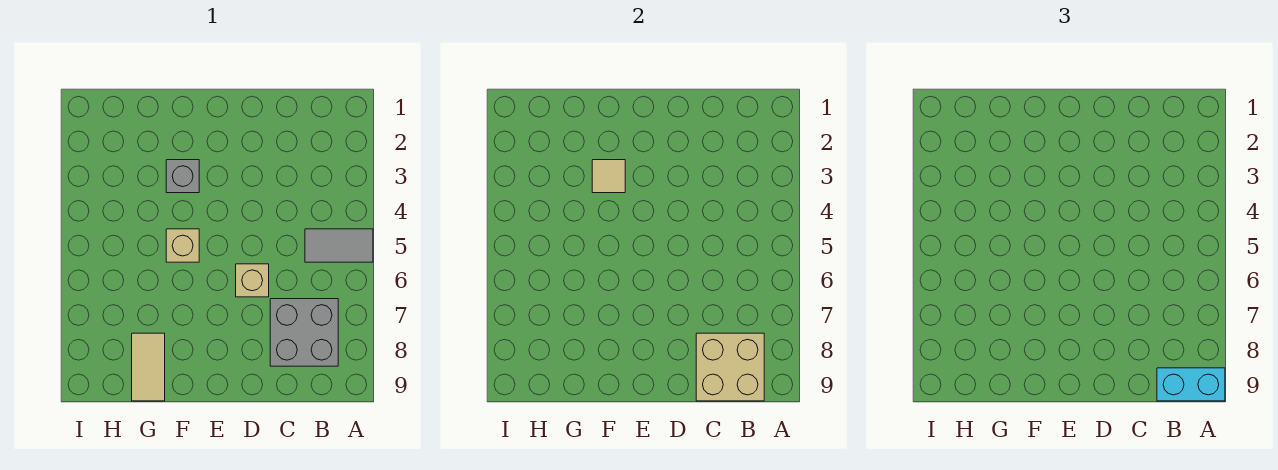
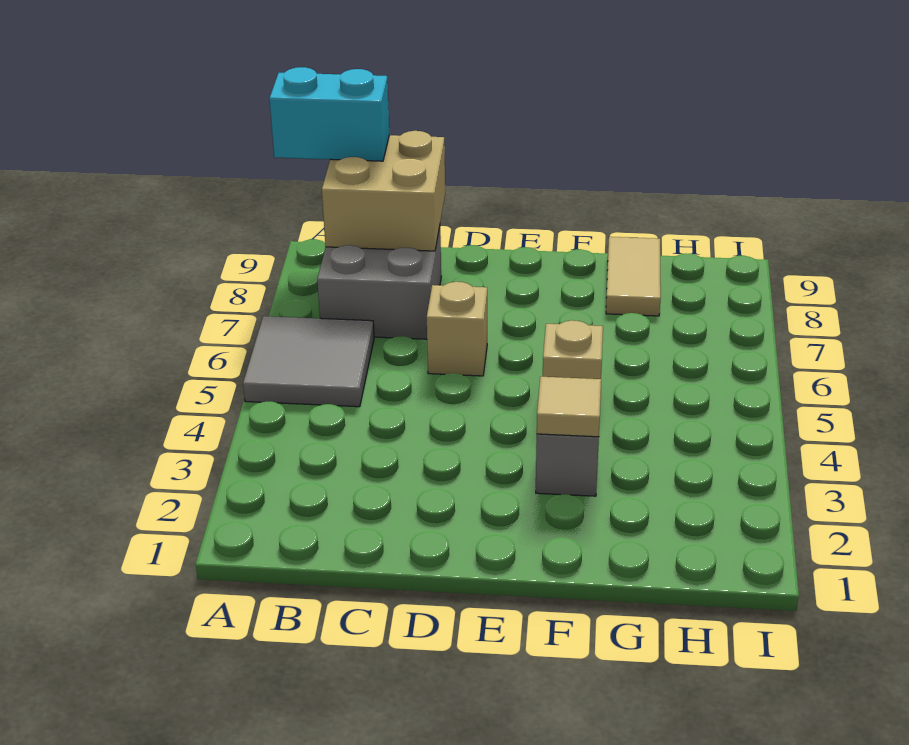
grey tile A5:B5 level 1 -> grey tile A5:B6 level 1

